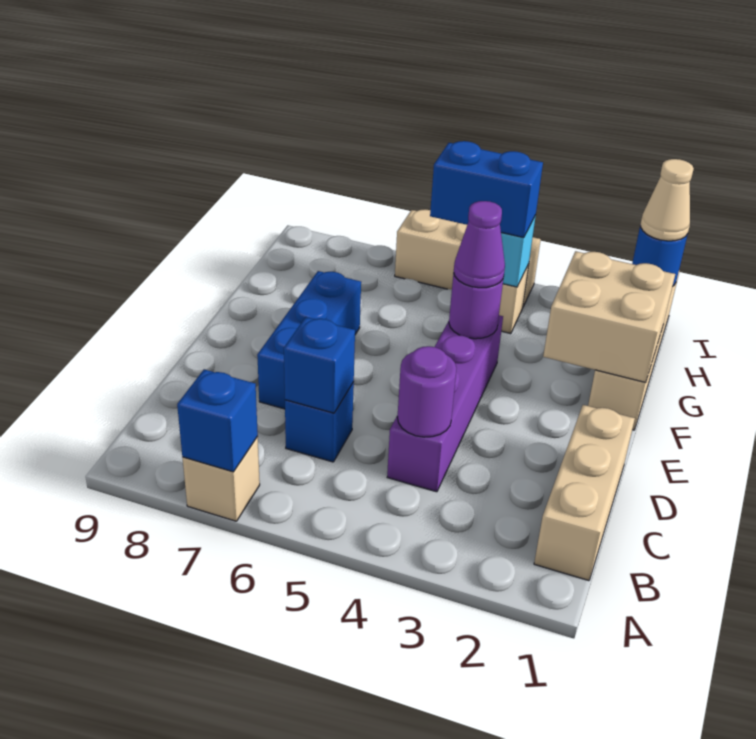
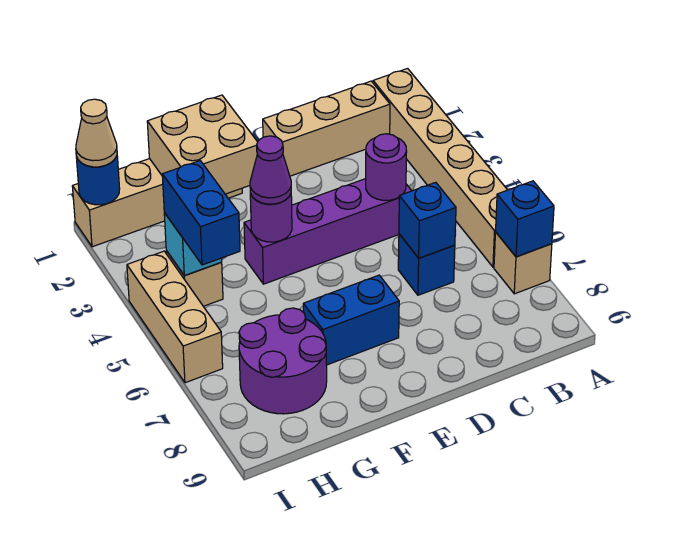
none -> tan brick A1:A6 level 1
blue brick D7:F7 level 1 -> blue brick E7:F7 level 1
none -> purple round brick G7:H8 level 1

